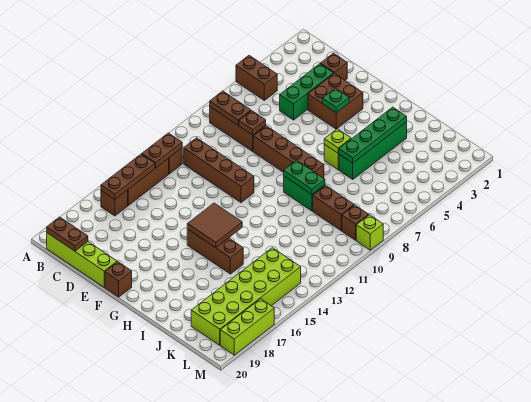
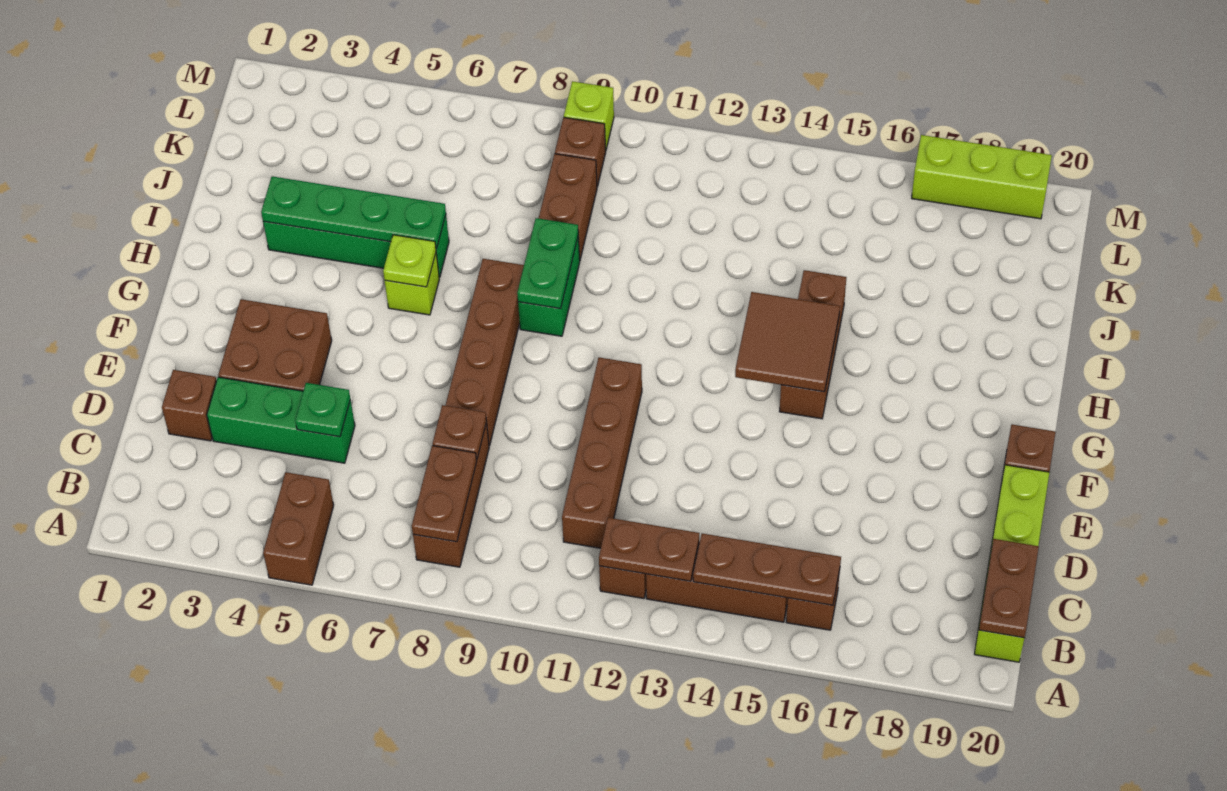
green plate F4 level 2 -> green plate D5 level 2
lime brick K14:L19 level 1 -> none

